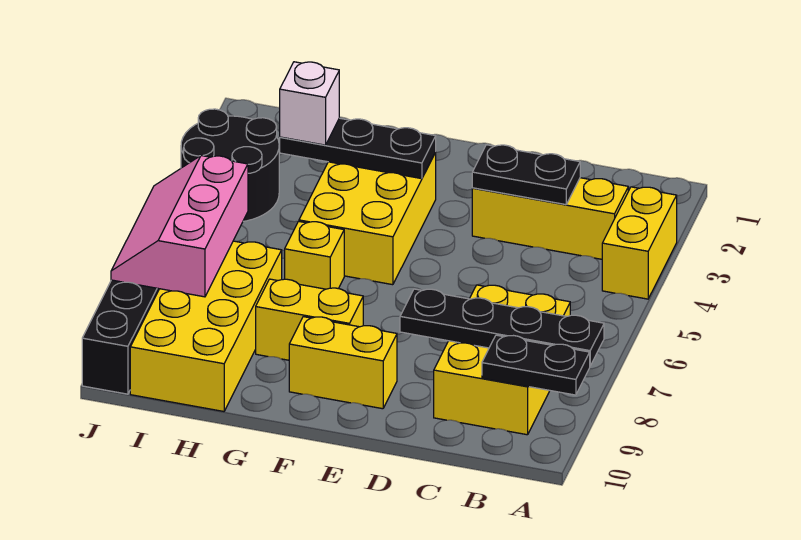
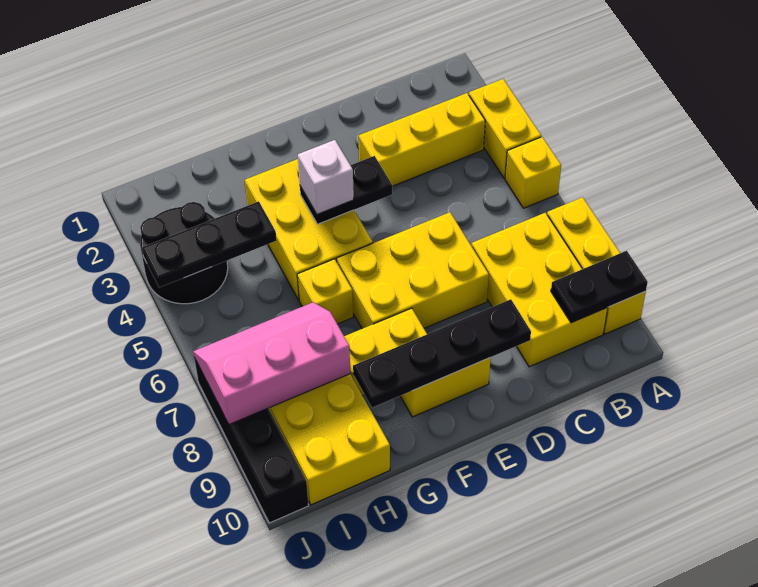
none -> yellow brick A5 level 1
none -> yellow brick A7:A9 level 1
black plate A8:D8 level 2 -> black plate D9:G9 level 2
black plate C3:D3 level 2 -> black plate E4:F4 level 2
none -> yellow brick D6:F7 level 1
black plate F3:H3 level 2 -> black plate H4:J4 level 2
white brick H3 level 3 -> white brick F4 level 3
pink slope I6:J8 level 2 top I -> pink slope H7:J8 level 2 top 8

